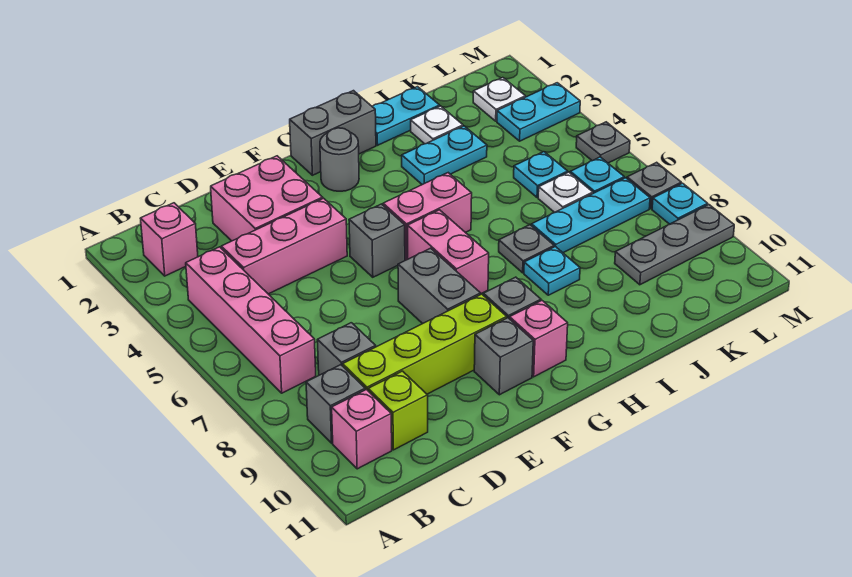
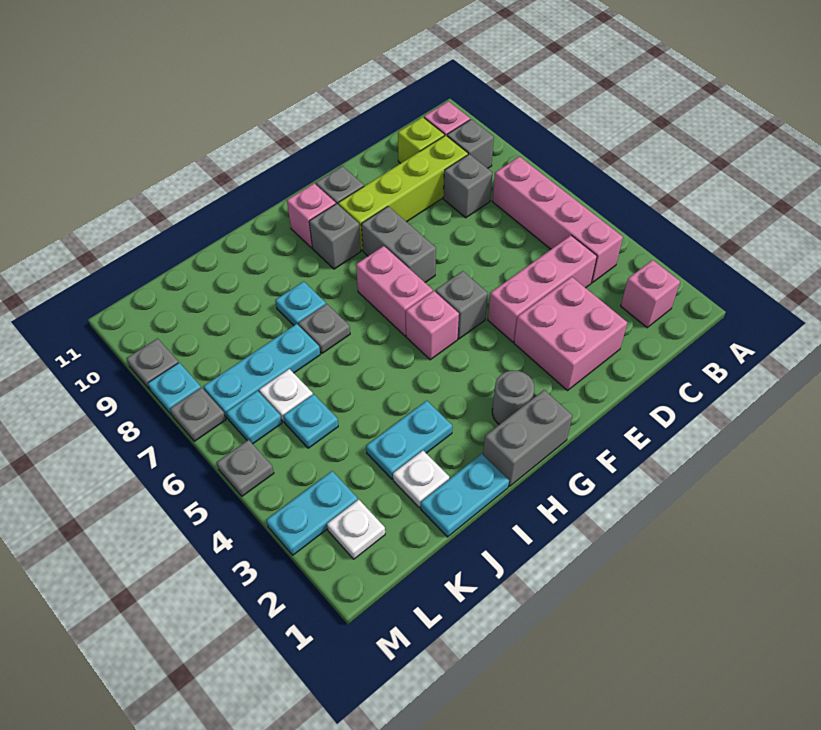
pink brick G5:H5 level 1 -> pink brick G5 level 1
grey plate K9:M9 level 1 -> grey plate M9 level 1

